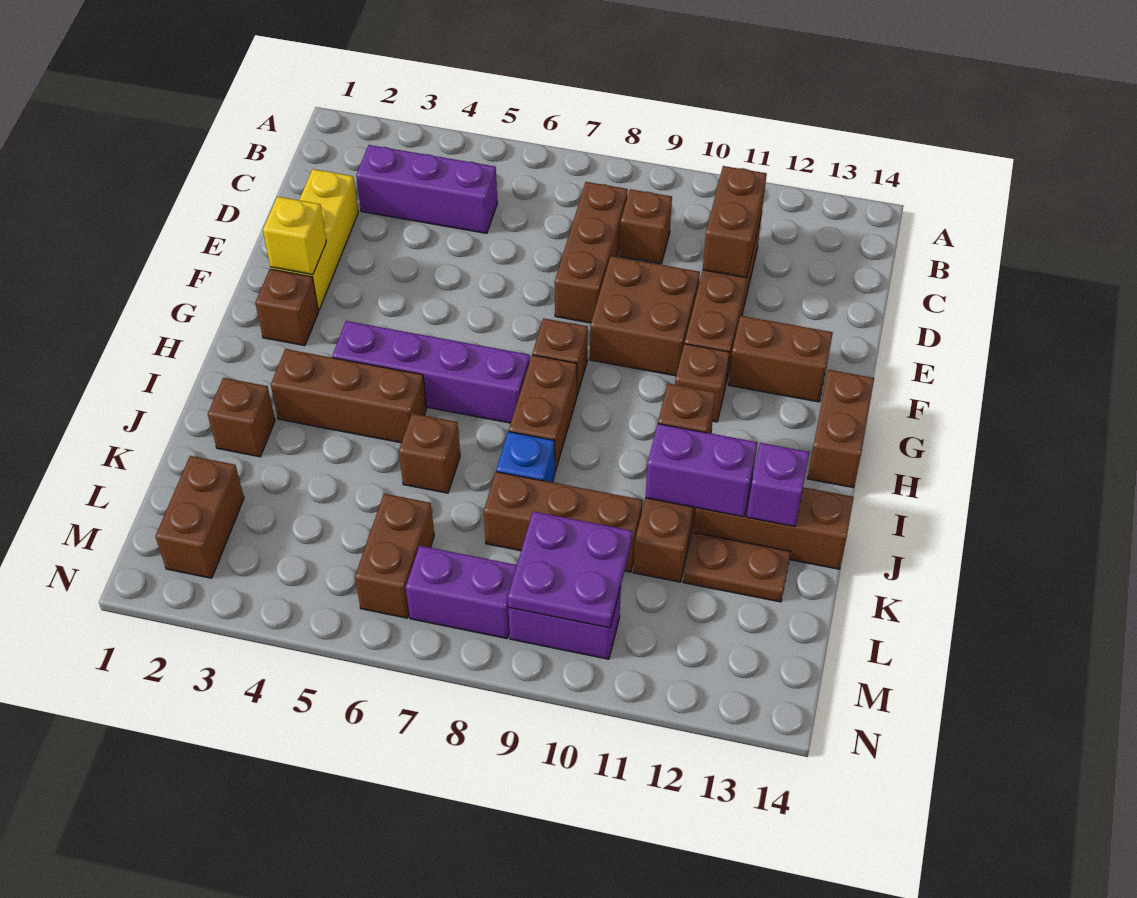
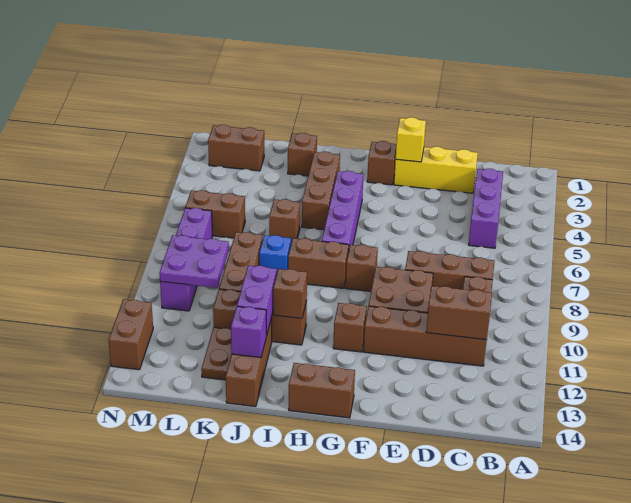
brown brick F12:F13 level 1 -> brown brick N12:N13 level 1

